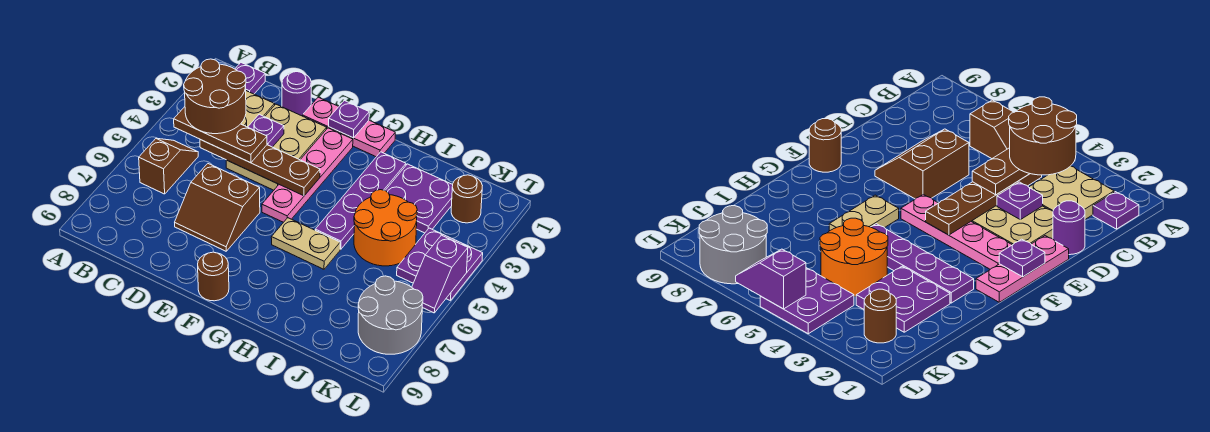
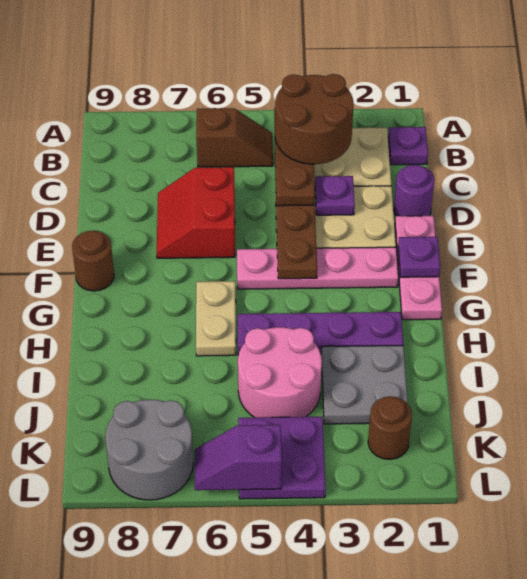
brown slope D6:E7 level 1 top 6 -> red slope D6:E7 level 1 top 6
purple plate I2:J3 level 1 -> grey plate I2:J3 level 1
orange round brick I4:J5 level 1 -> pink round brick I4:J5 level 1

